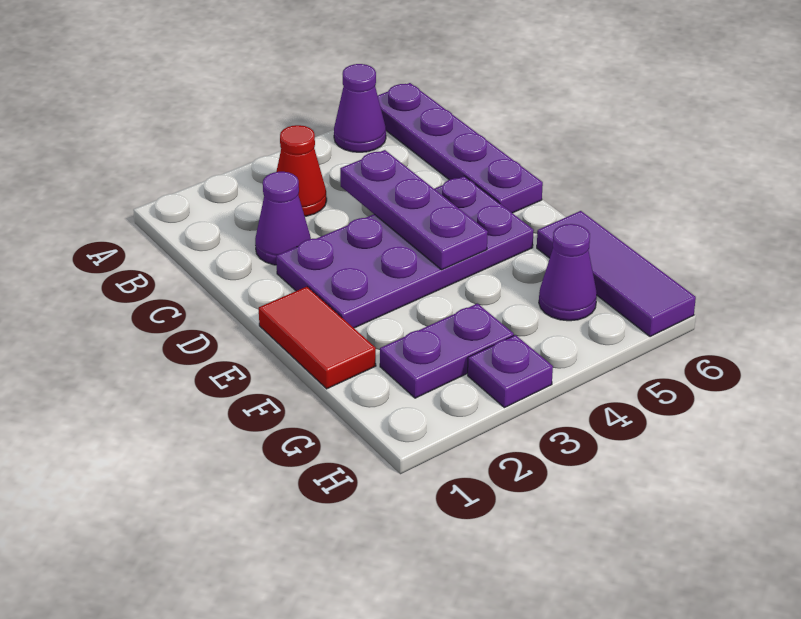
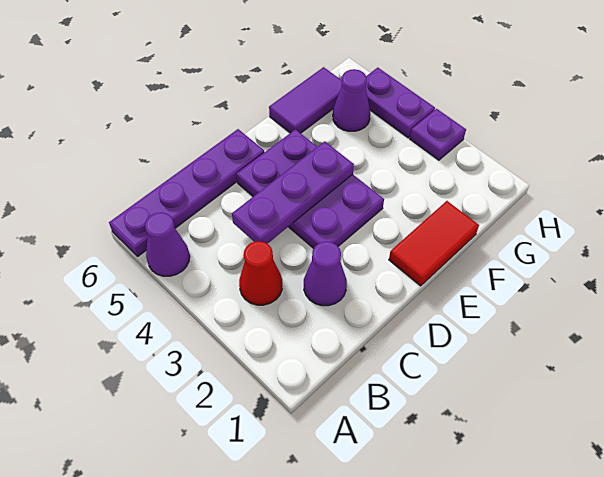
purple plate D2:E5 level 1 -> purple plate D3:E5 level 1
purple tile F6:H6 level 1 -> purple tile F6:G6 level 1
purple plate G2:G3 level 1 -> purple plate H4:H5 level 1

